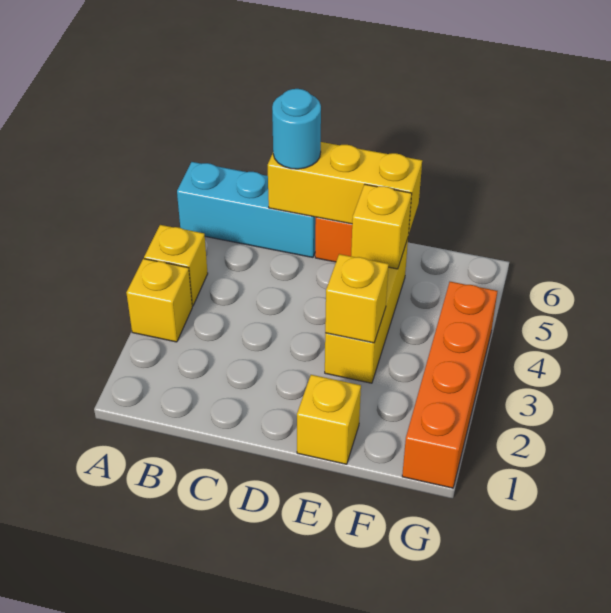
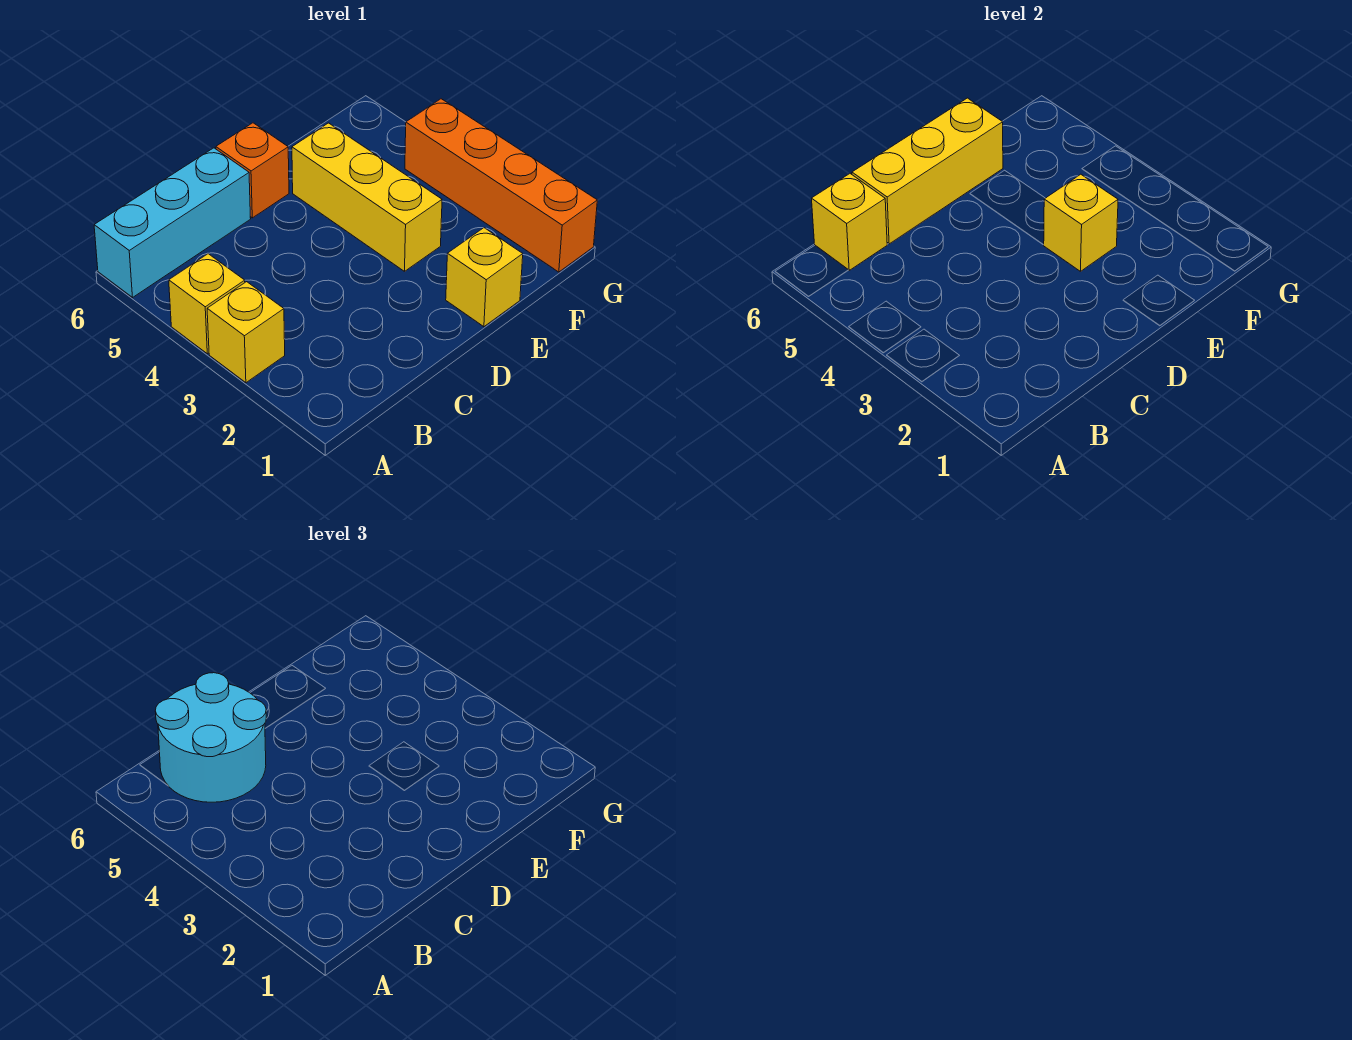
cyan round brick C6 level 3 -> cyan round brick B5:C6 level 3
yellow brick E5 level 2 -> yellow brick B6 level 2

